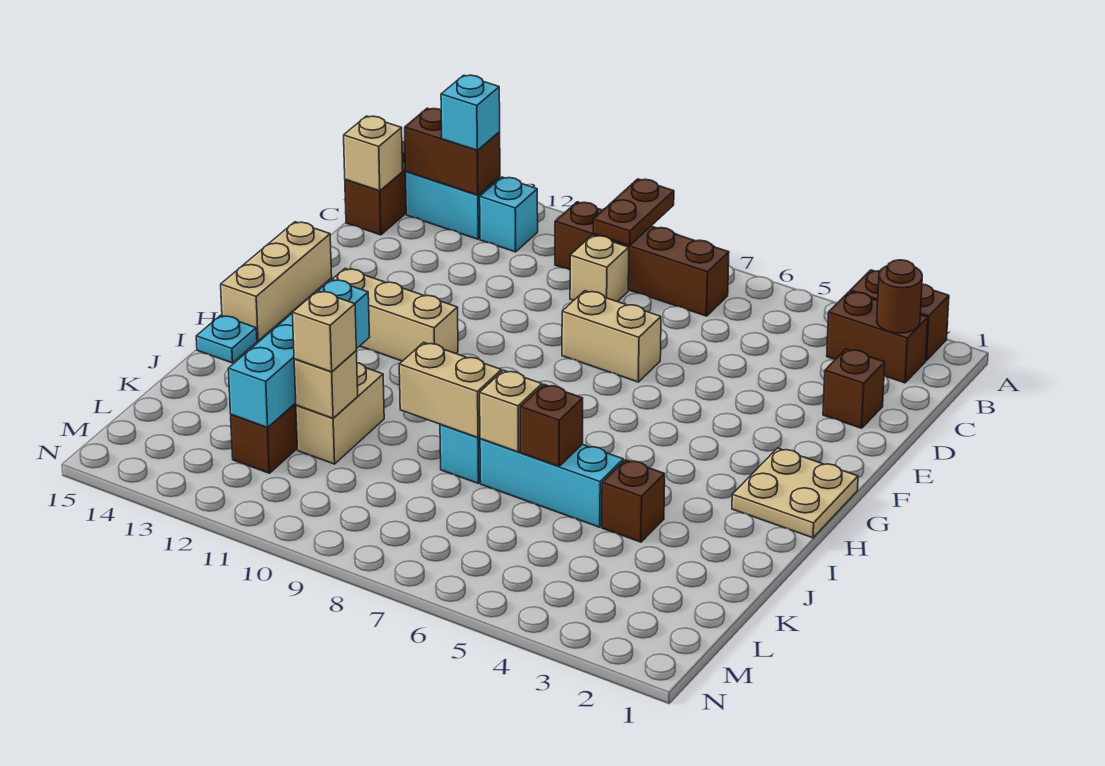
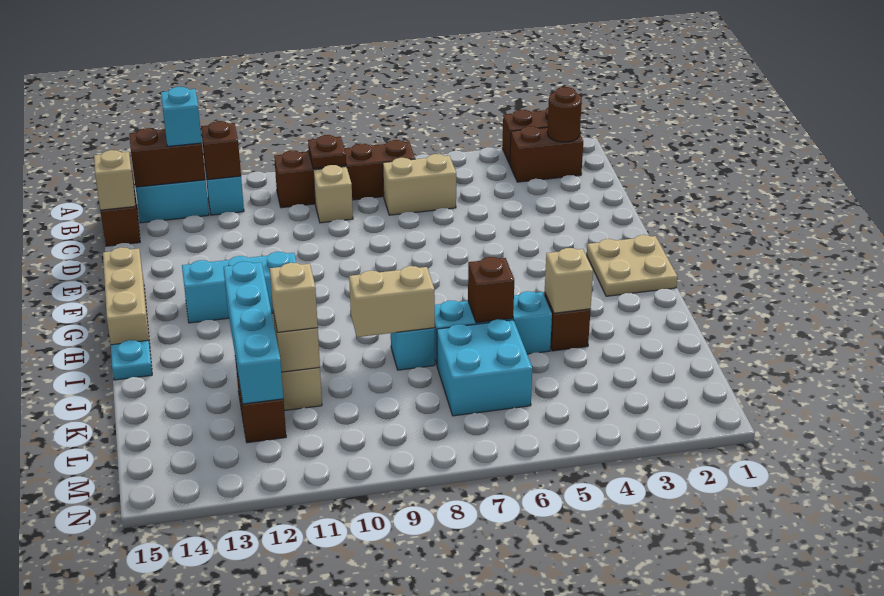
brown plate A9:B9 level 2 -> brown plate B9 level 2
brown brick D2 level 1 -> brown brick B12 level 2
tan brick E7:E8 level 1 -> tan brick C6:C7 level 1
tan brick G11:G13 level 1 -> cyan brick G11:G13 level 1
tan brick J7 level 2 -> tan brick J4 level 2
none -> cyan brick K6:L7 level 1

